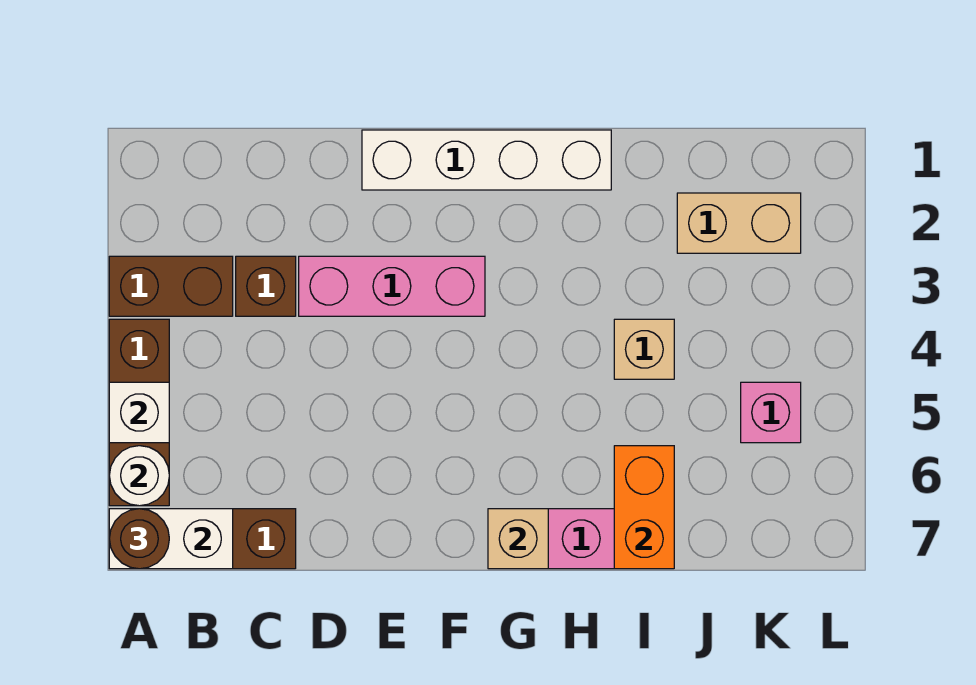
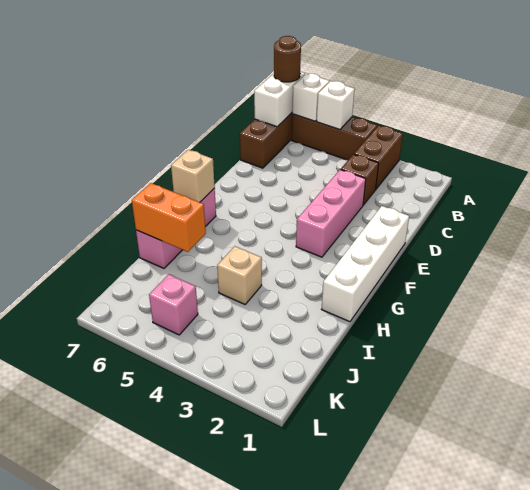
white round brick A6 level 2 -> white brick A6 level 2
tan brick J2:K2 level 1 -> none

